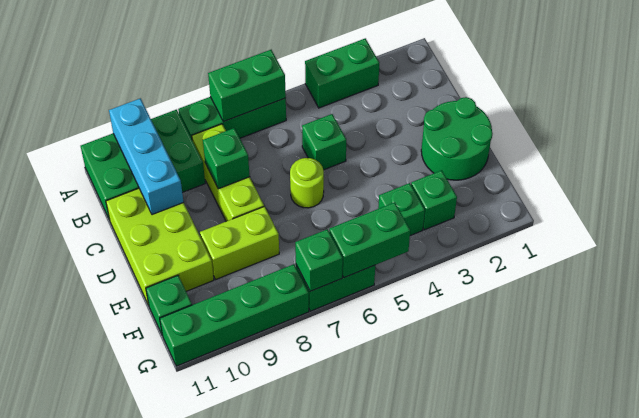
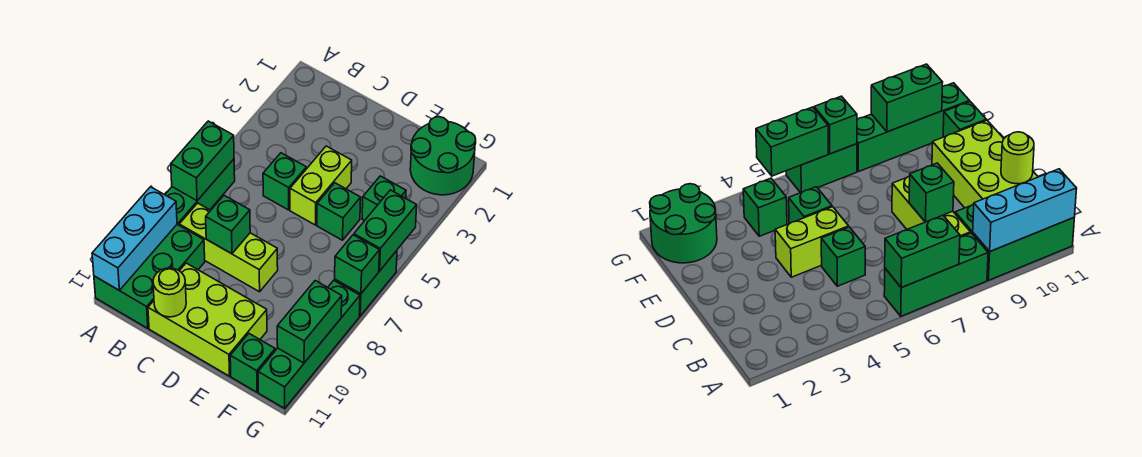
green brick A3:A4 level 1 -> green brick G9:G10 level 2
cyan brick A10:C10 level 2 -> cyan brick A9:A11 level 2
green round brick D1:E2 level 1 -> green round brick F1:G2 level 1
lime round brick D6 level 1 -> lime round brick C11 level 2
lime brick E8:E9 level 1 -> lime brick D4:D5 level 1
green brick F3 level 1 -> green brick E5 level 1

